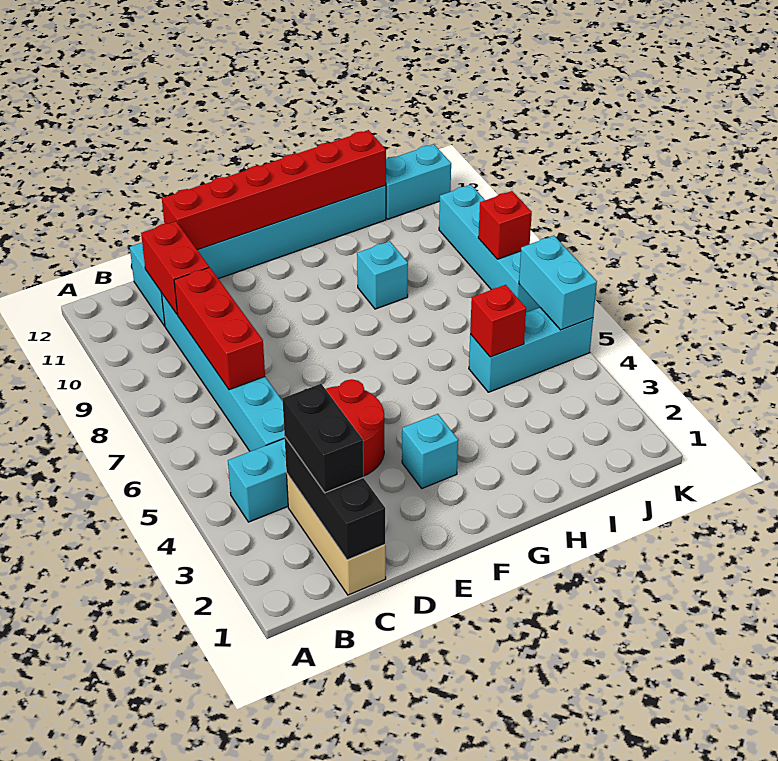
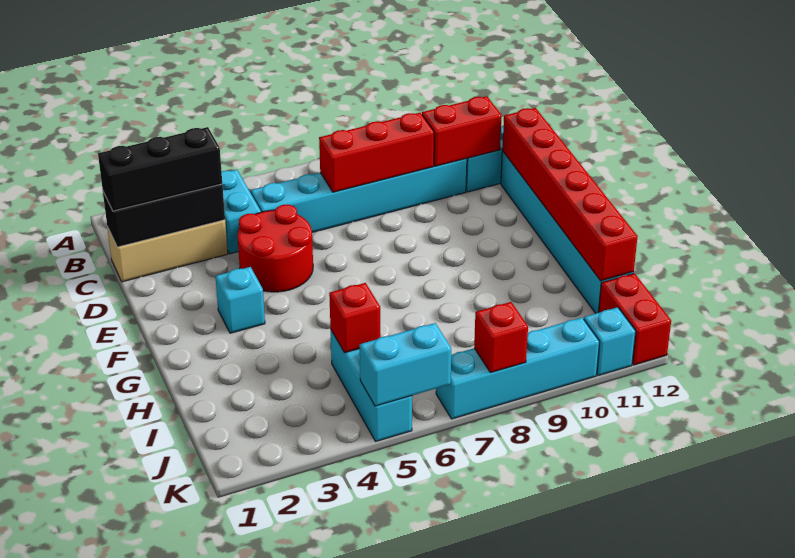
black brick C2:C3 level 3 -> black brick C1:C3 level 3
cyan brick H9 level 1 -> cyan brick K11 level 1
cyan brick J12:K12 level 1 -> red brick J12:K12 level 1

